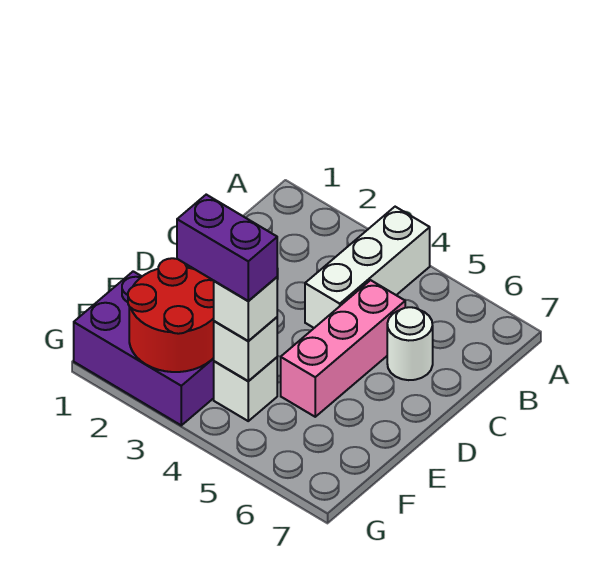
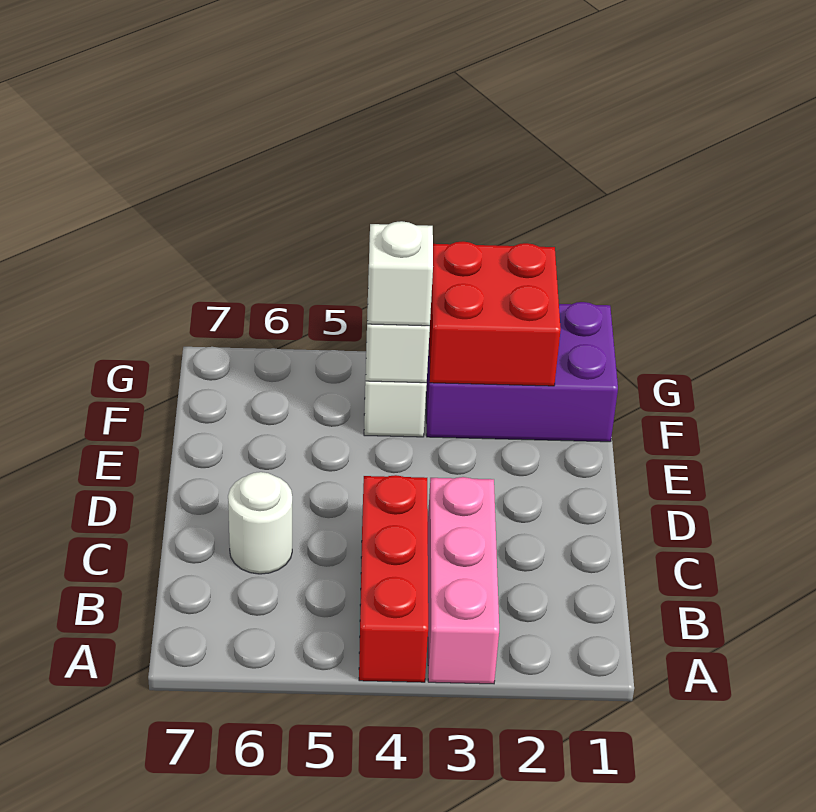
white brick A4:C4 level 1 -> red brick A4:C4 level 1
pink brick C5:E5 level 1 -> pink brick A3:C3 level 1
red round brick F2:G3 level 2 -> red brick F2:G3 level 2
purple brick F3:F4 level 4 -> none

